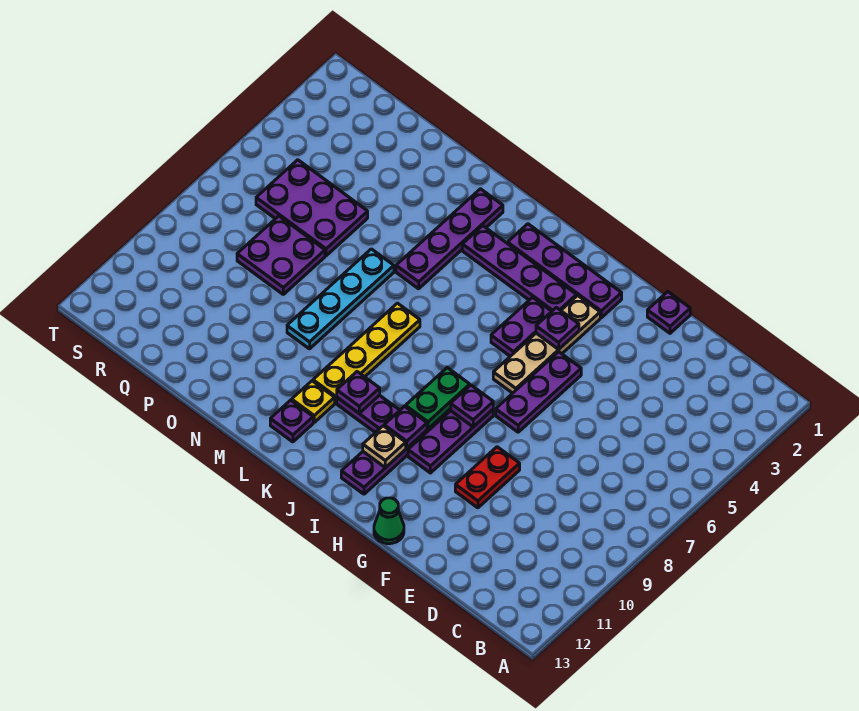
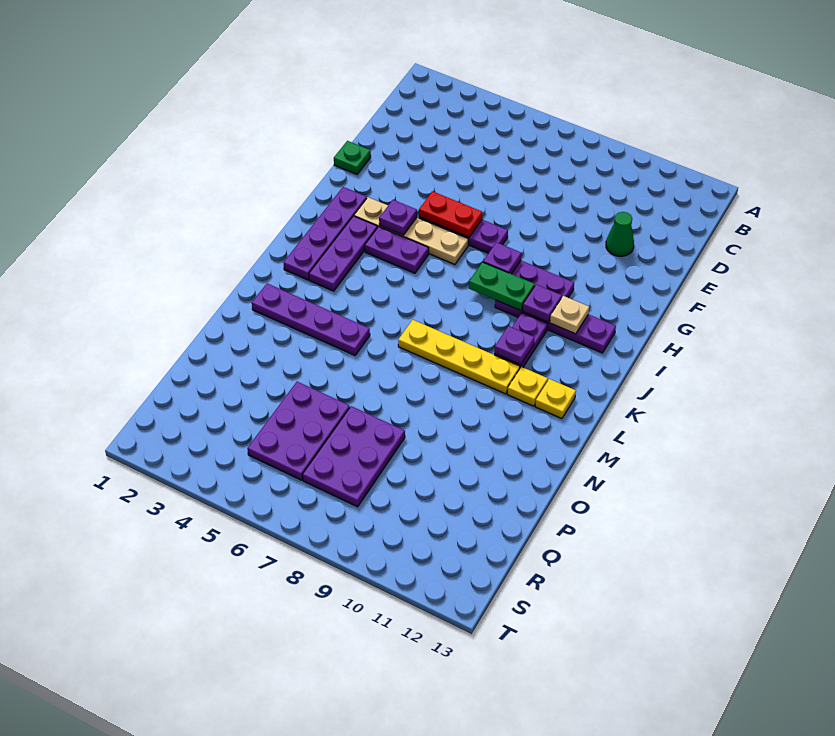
purple plate F1 level 1 -> green plate F1 level 1
red plate F9:F10 level 1 -> red plate G5:G6 level 2
green cone G13 level 1 -> green cone E11 level 1
purple plate I3:L3 level 1 -> purple plate I3:K3 level 1
purple plate L12 level 1 -> yellow plate L12 level 1
cyan plate N6:N9 level 1 -> none
purple plate P7:Q8 level 1 -> purple plate P7:R8 level 1

